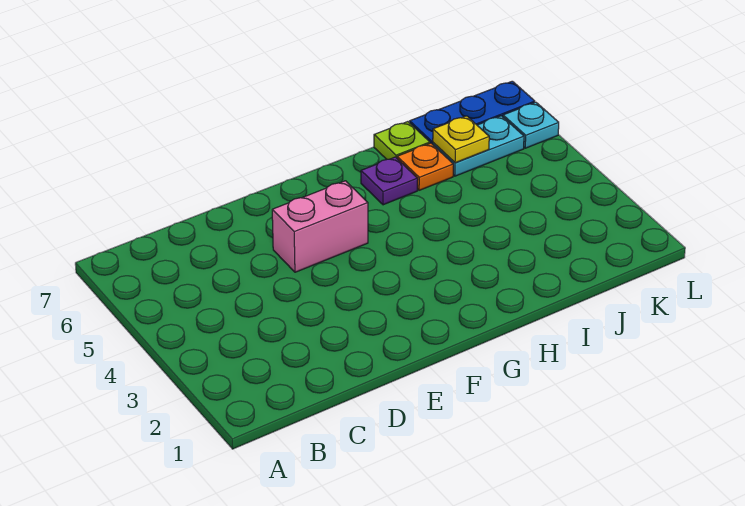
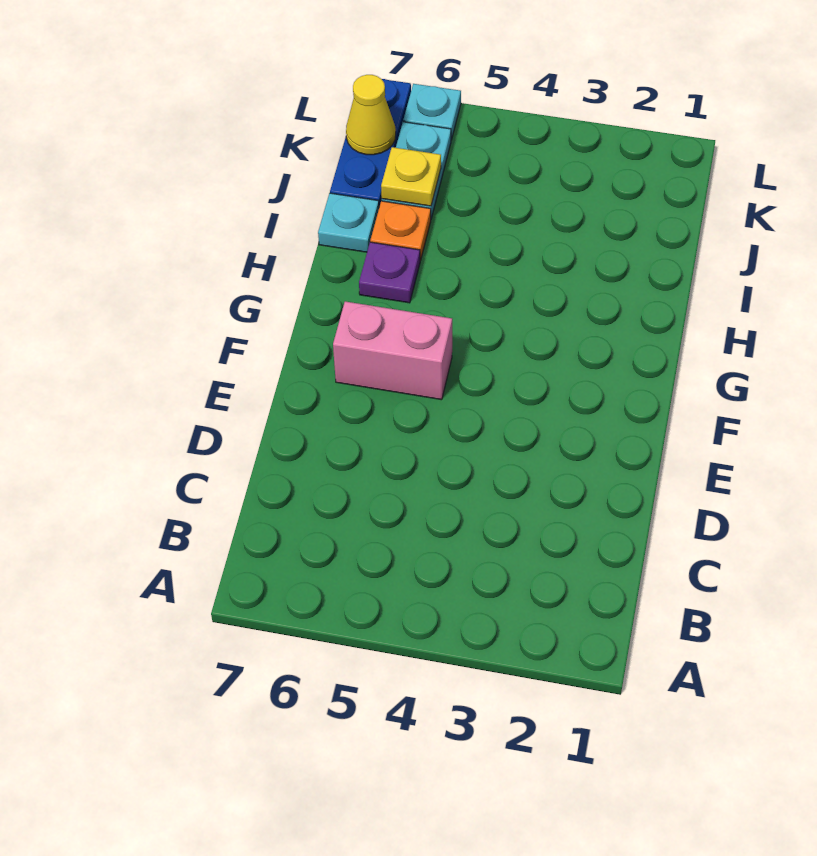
pink brick E5:F5 level 1 -> pink brick F5:F6 level 1
lime plate I7 level 1 -> cyan plate I7 level 1
none -> yellow cone K7 level 2

